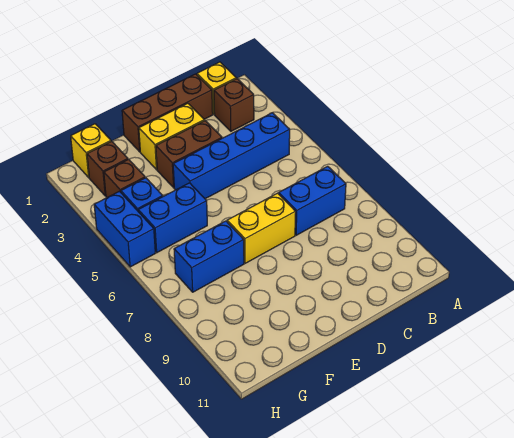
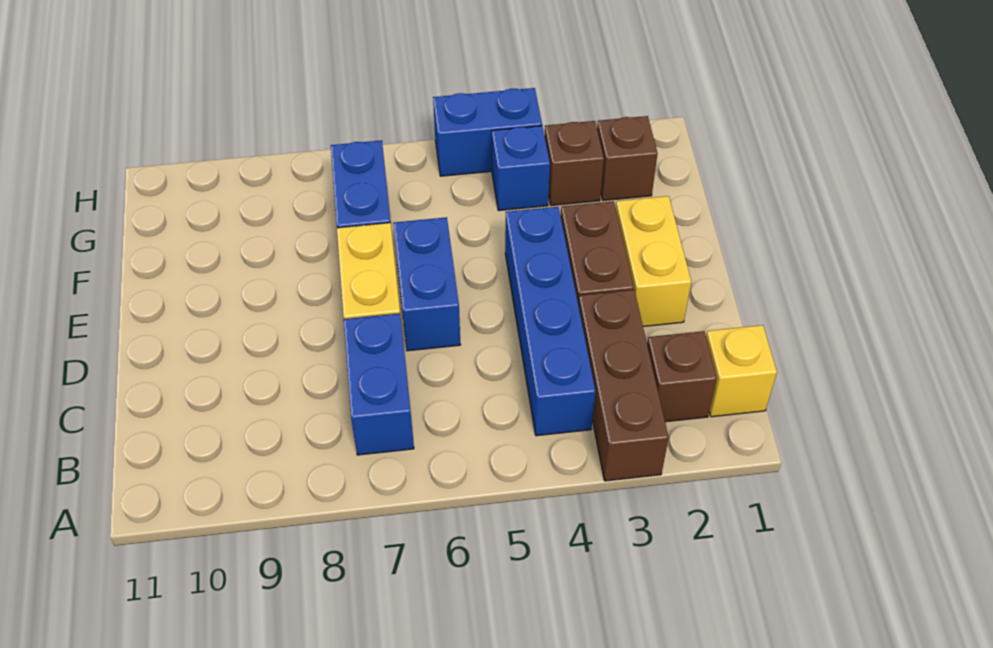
brown brick C1:E1 level 1 -> brown brick A3:C3 level 1
blue brick F5:G5 level 1 -> blue brick D6:E6 level 1
yellow brick G1 level 1 -> none

